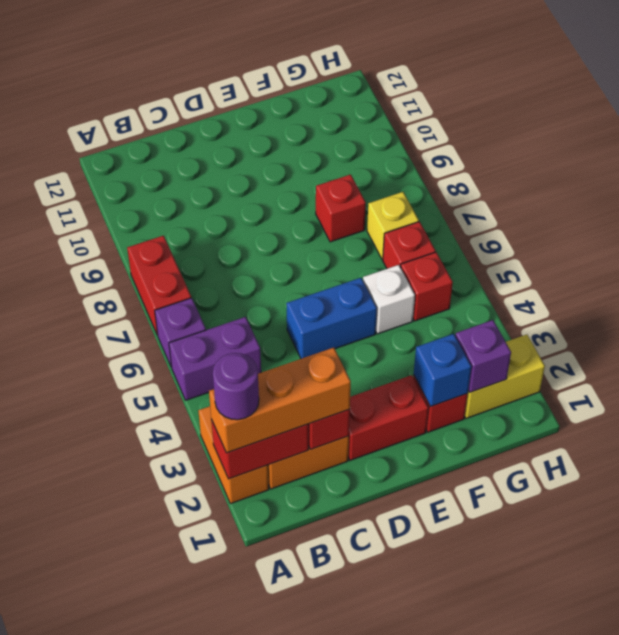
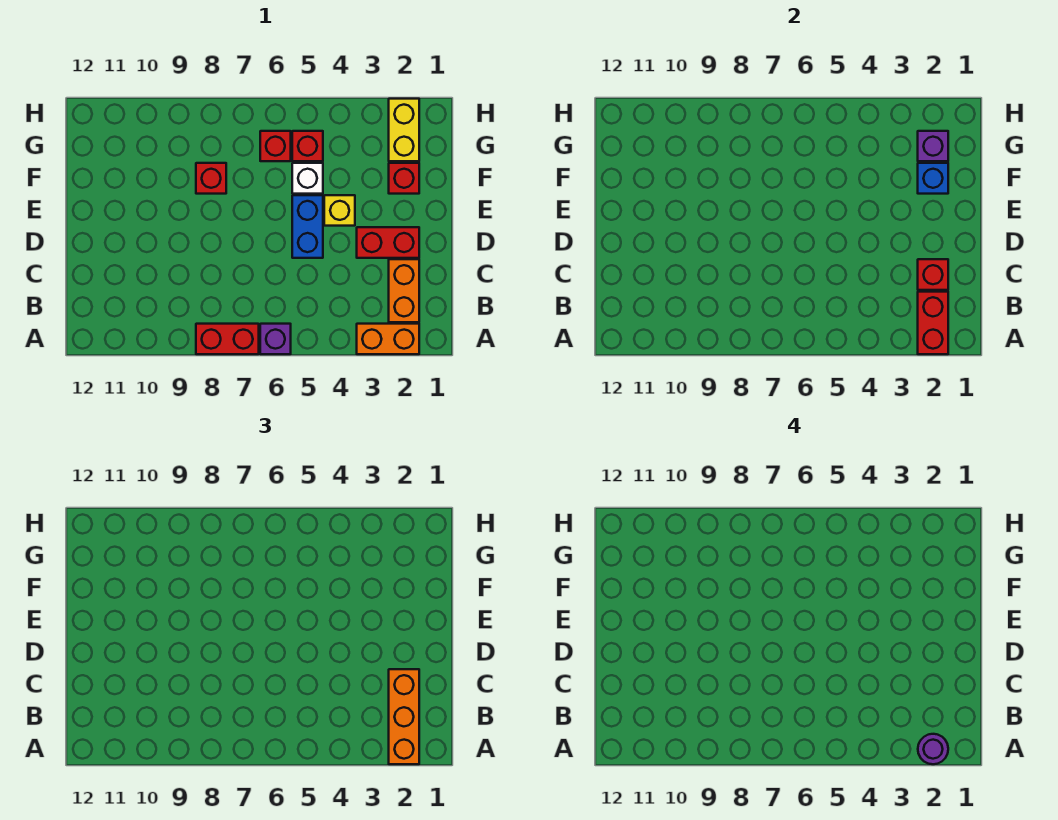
purple brick A5:B5 level 1 -> none
red brick D2:E2 level 1 -> red brick D2:D3 level 1
yellow brick G7 level 1 -> yellow brick E4 level 1

